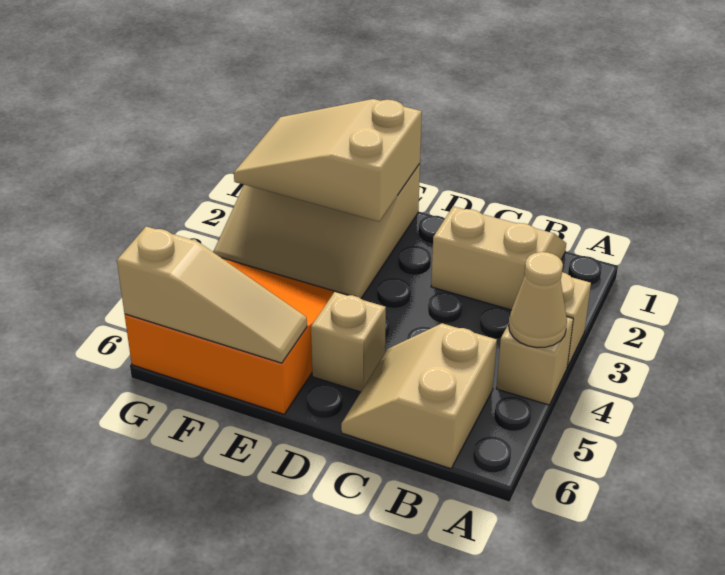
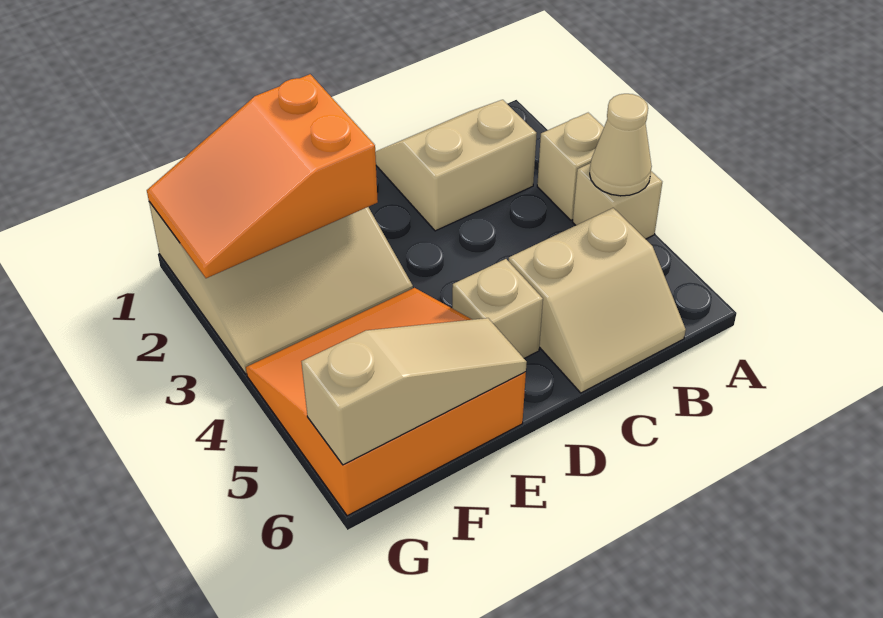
tan slope B5:C6 level 1 top B -> tan slope B5:C6 level 1 top 5
tan slope E1:G2 level 2 top E -> orange slope E1:G2 level 2 top E

